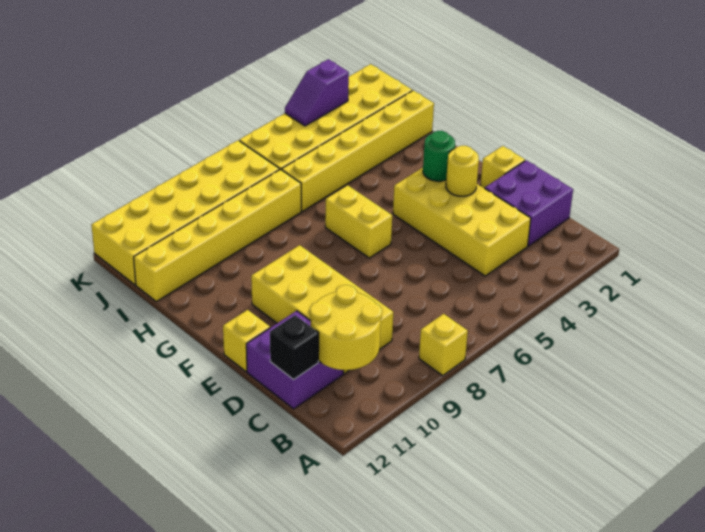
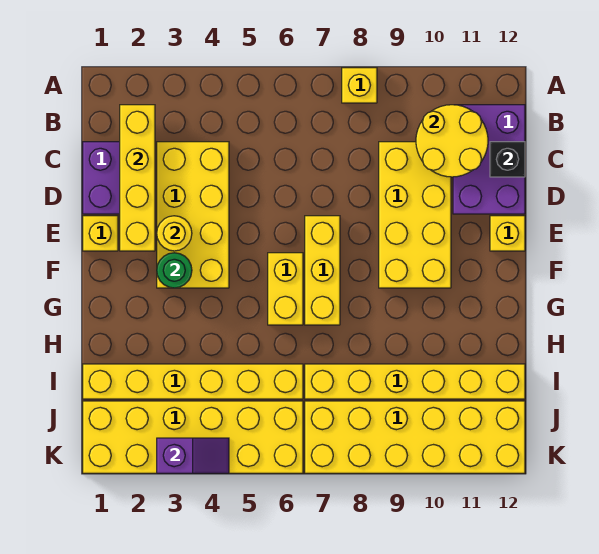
none -> yellow brick B2:E2 level 2
purple brick C11:D12 level 1 -> purple brick B11:D12 level 1
none -> yellow brick E7:G7 level 1

